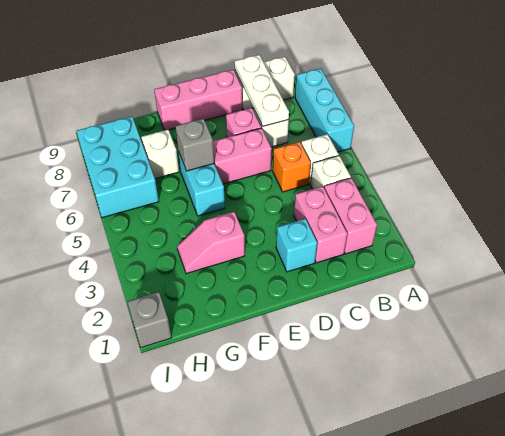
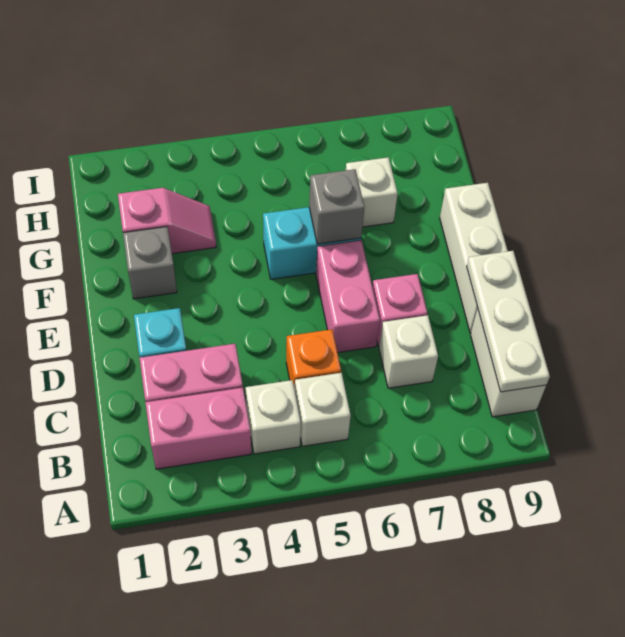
cyan brick A6:A8 level 1 -> none
white plate C7:C9 level 2 -> white plate B9:D9 level 2
pink brick D9:F9 level 1 -> white brick D9:F9 level 1
pink slope F3:G3 level 1 top F -> pink slope G2:G3 level 1 top 2
cyan brick H6:I8 level 1 -> none
grey brick I1 level 1 -> grey brick F2 level 1

